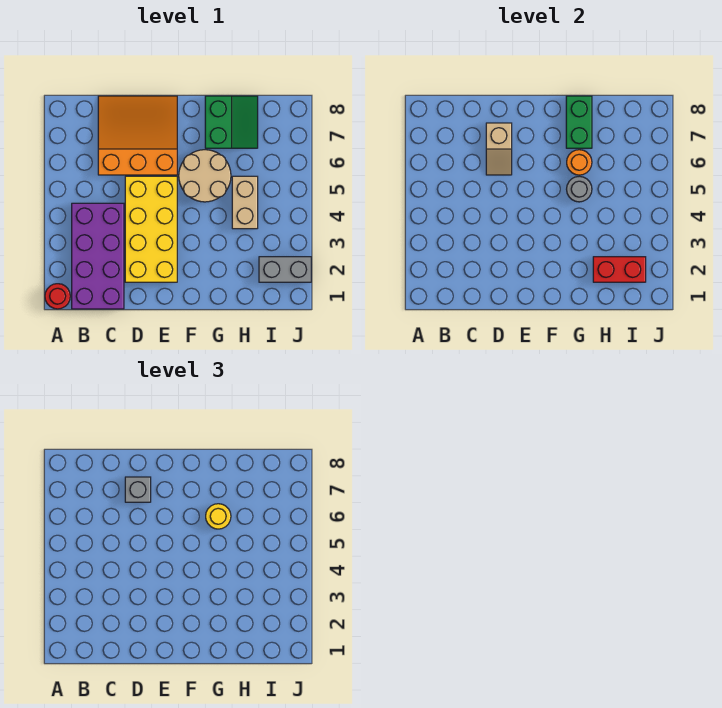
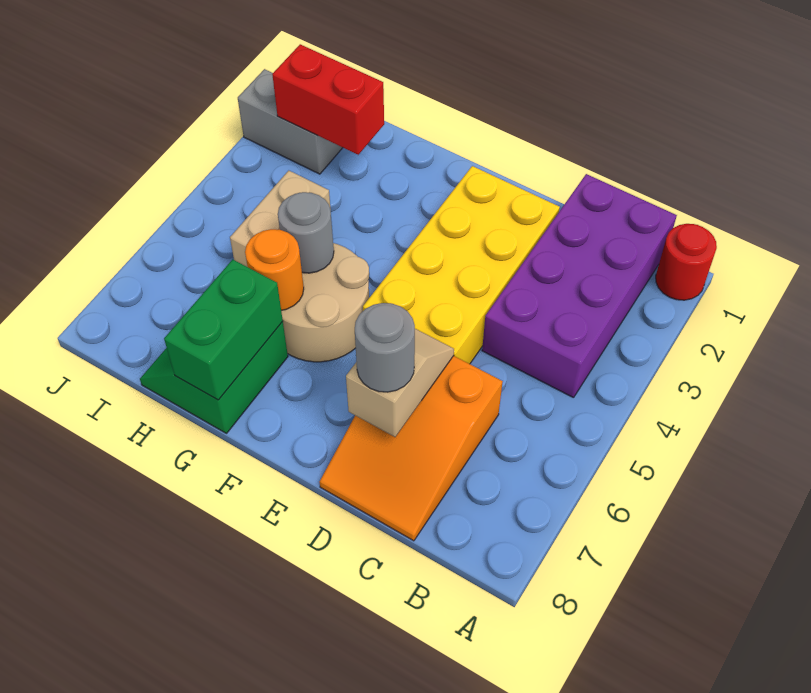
orange slope C6:E8 level 1 top 6 -> orange slope C6:D8 level 1 top 6
grey brick D7 level 3 -> grey round brick D7 level 3
yellow round brick G6 level 3 -> none

